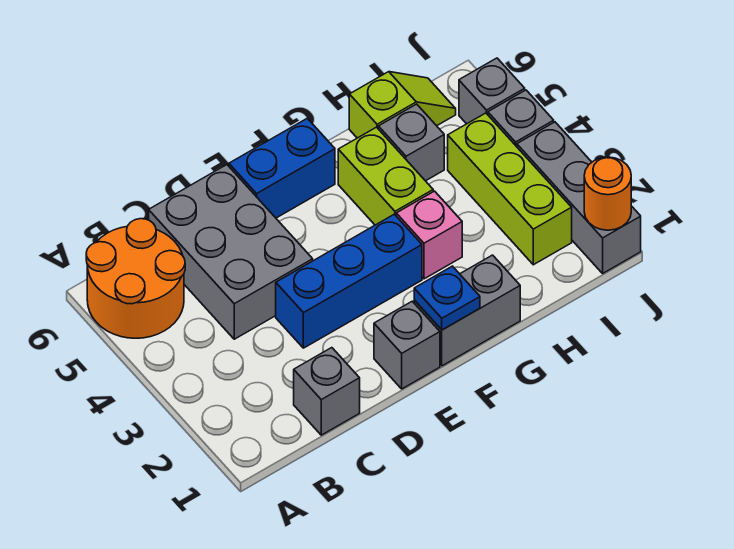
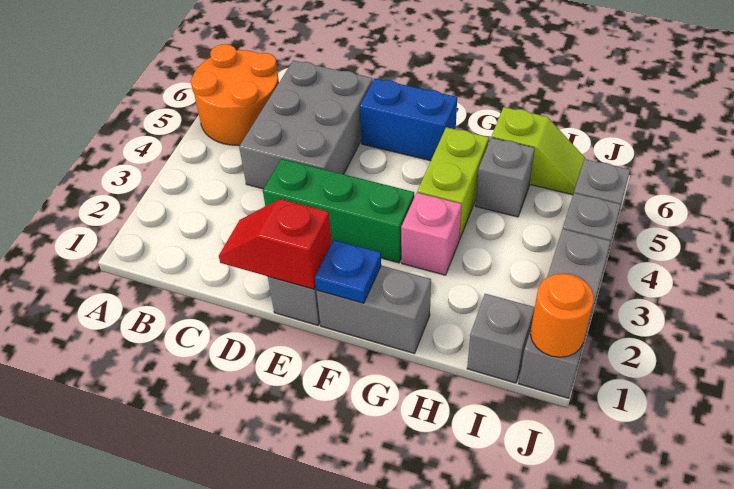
grey brick C1 level 1 -> grey brick I1 level 1
none -> red slope D1:E1 level 2 top E
blue brick D3:F3 level 1 -> green brick D3:F3 level 1
lime brick I2:I4 level 1 -> none

